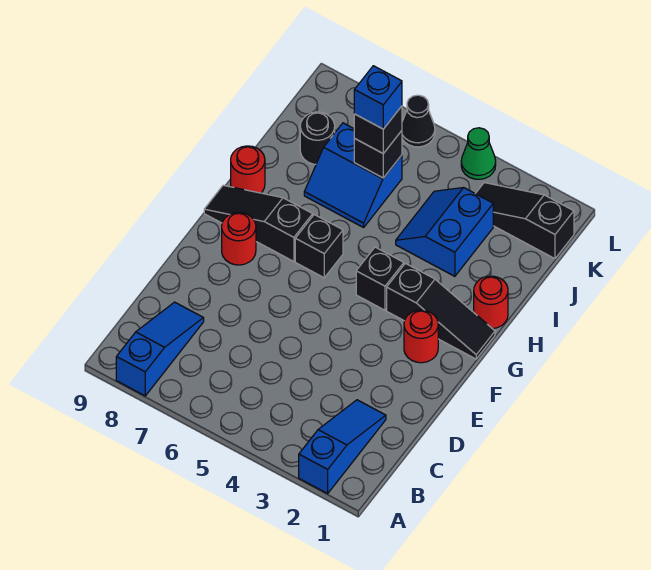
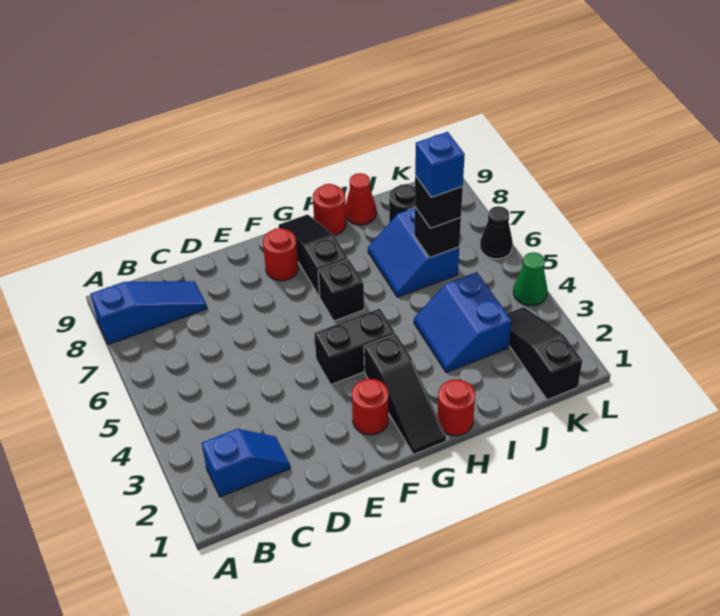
blue slope A2:C2 level 1 top A -> blue slope B2:C2 level 1 top B
black brick G4 level 1 -> black brick F4:G4 level 1
blue slope I3:J4 level 1 top 3 -> blue slope I3:J4 level 1 top J
none -> red cone I9 level 1

